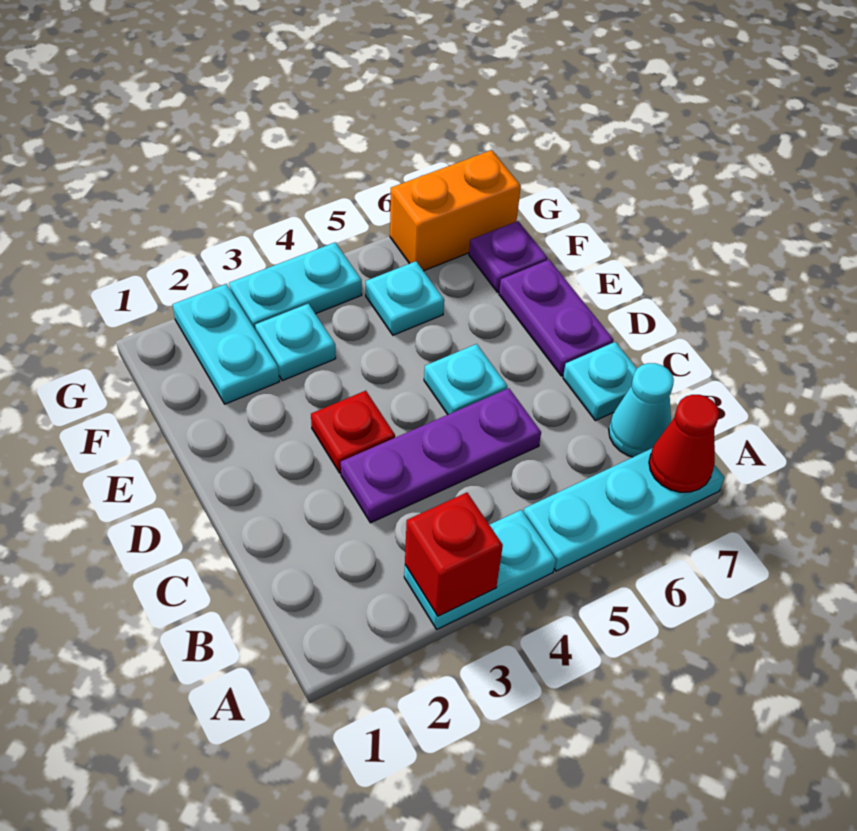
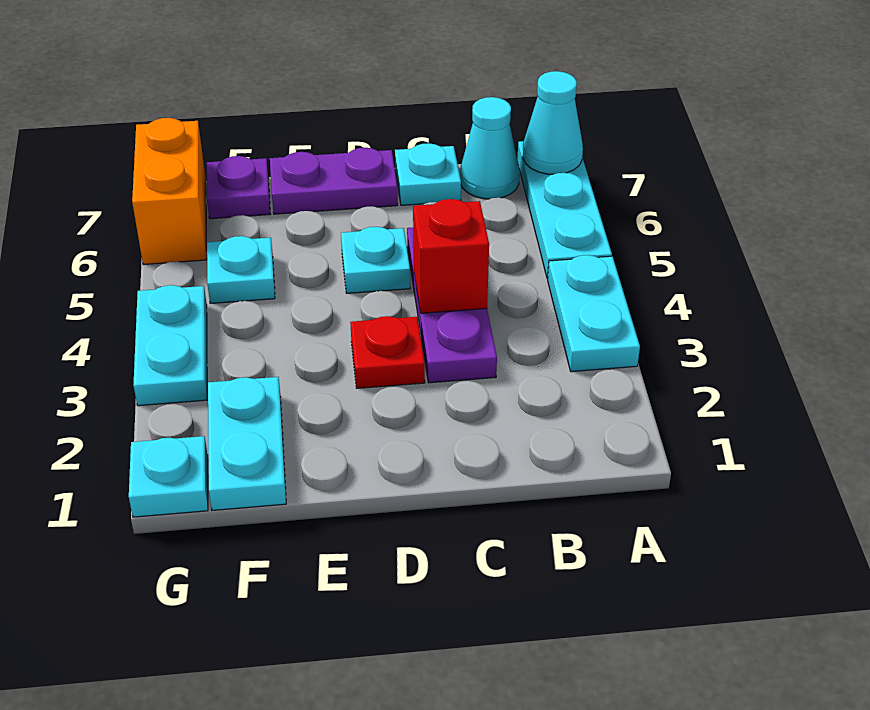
red brick A3 level 2 -> red brick C4 level 2
red cone A7 level 2 -> cyan cone A7 level 2
cyan plate F2:G2 level 1 -> cyan plate F1:F2 level 1
cyan plate F3 level 1 -> cyan plate G1 level 1

